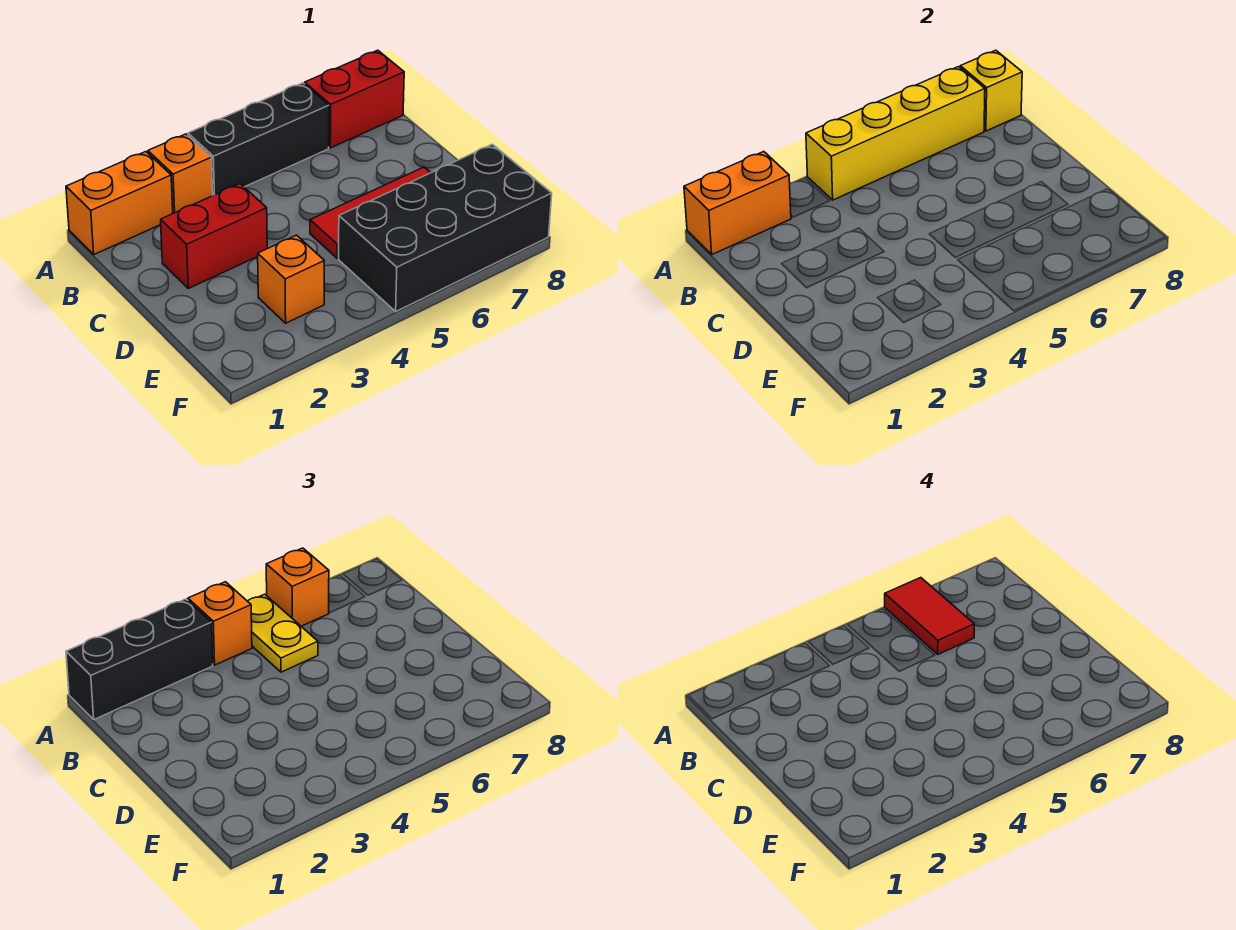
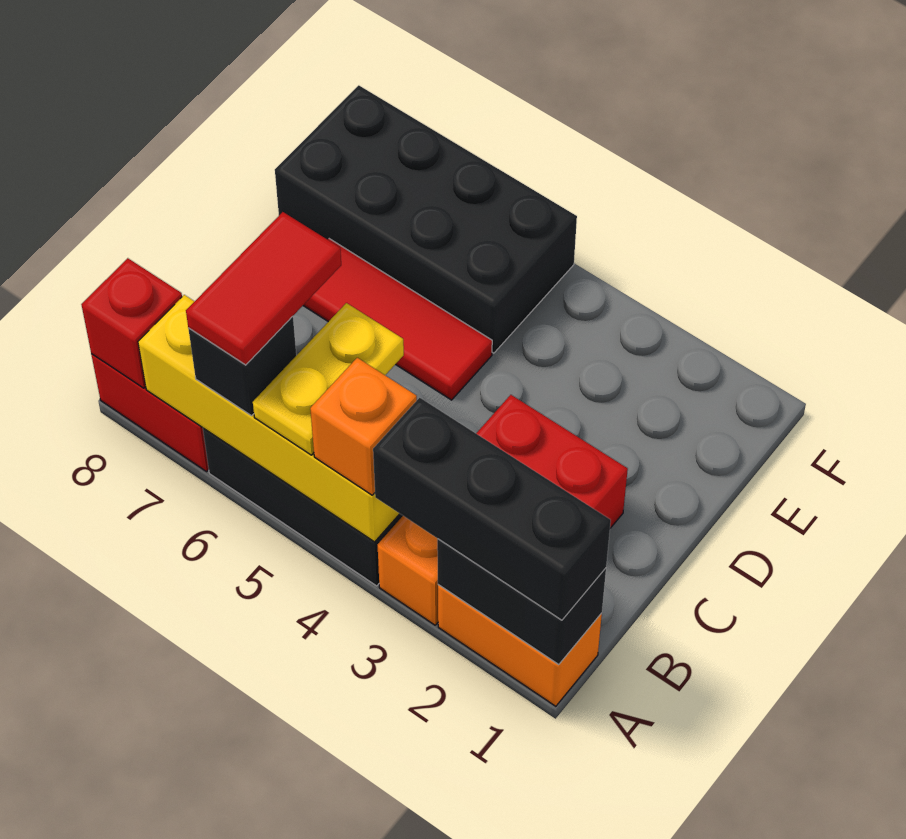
orange brick A1:A2 level 2 -> black brick A1:A2 level 2
orange brick A6 level 3 -> black brick A6 level 3
yellow brick A8 level 2 -> red brick A8 level 2
orange brick E3 level 1 -> none

